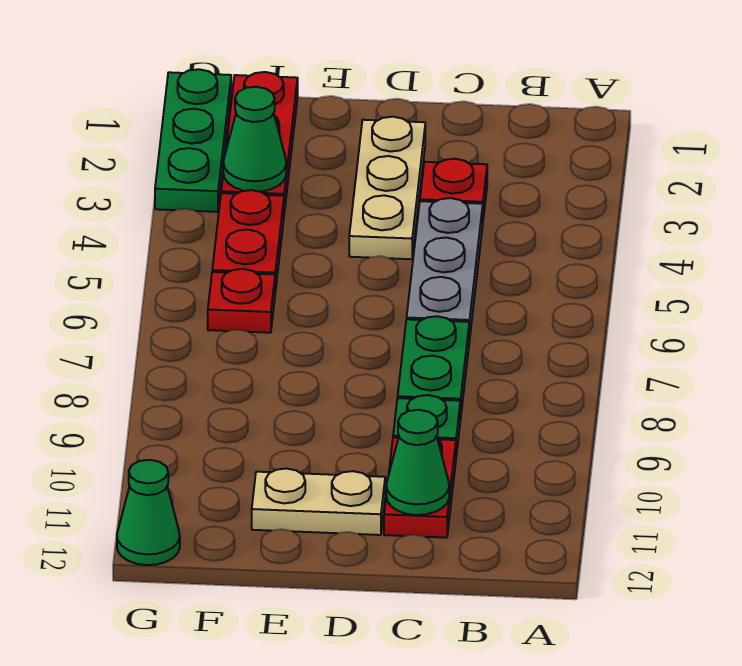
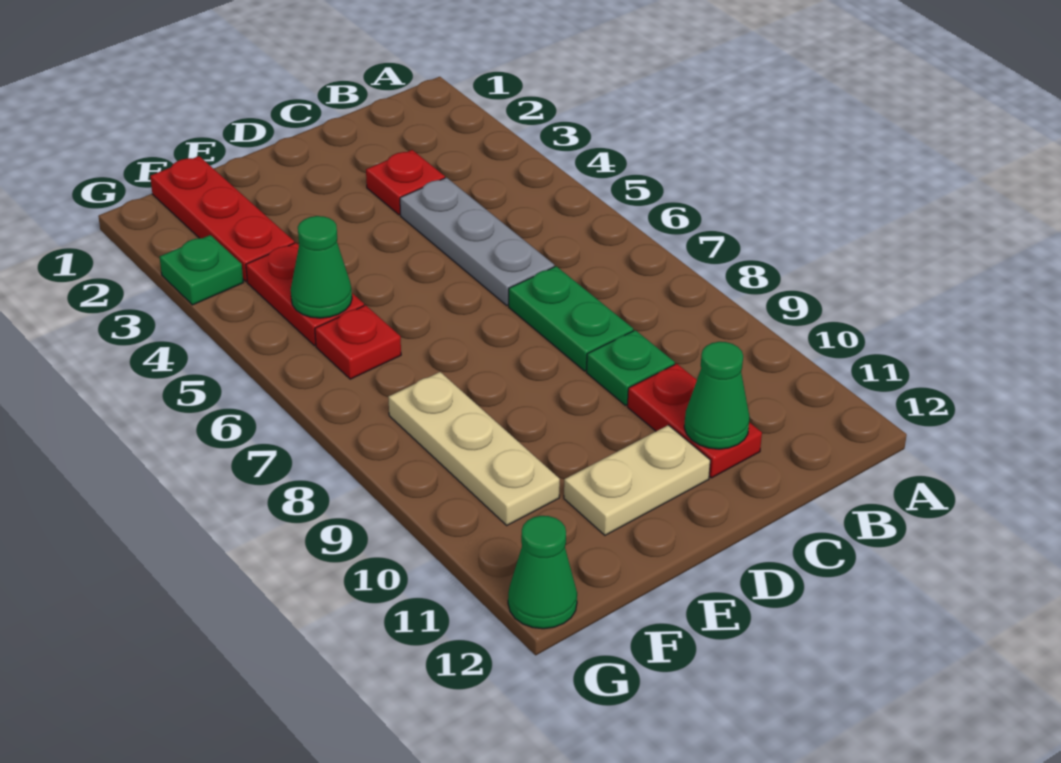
tan plate D2:D4 level 1 -> tan plate F8:F10 level 1
green cone F3 level 2 -> green cone F5 level 2
green plate G1:G3 level 1 -> green plate G3 level 1

